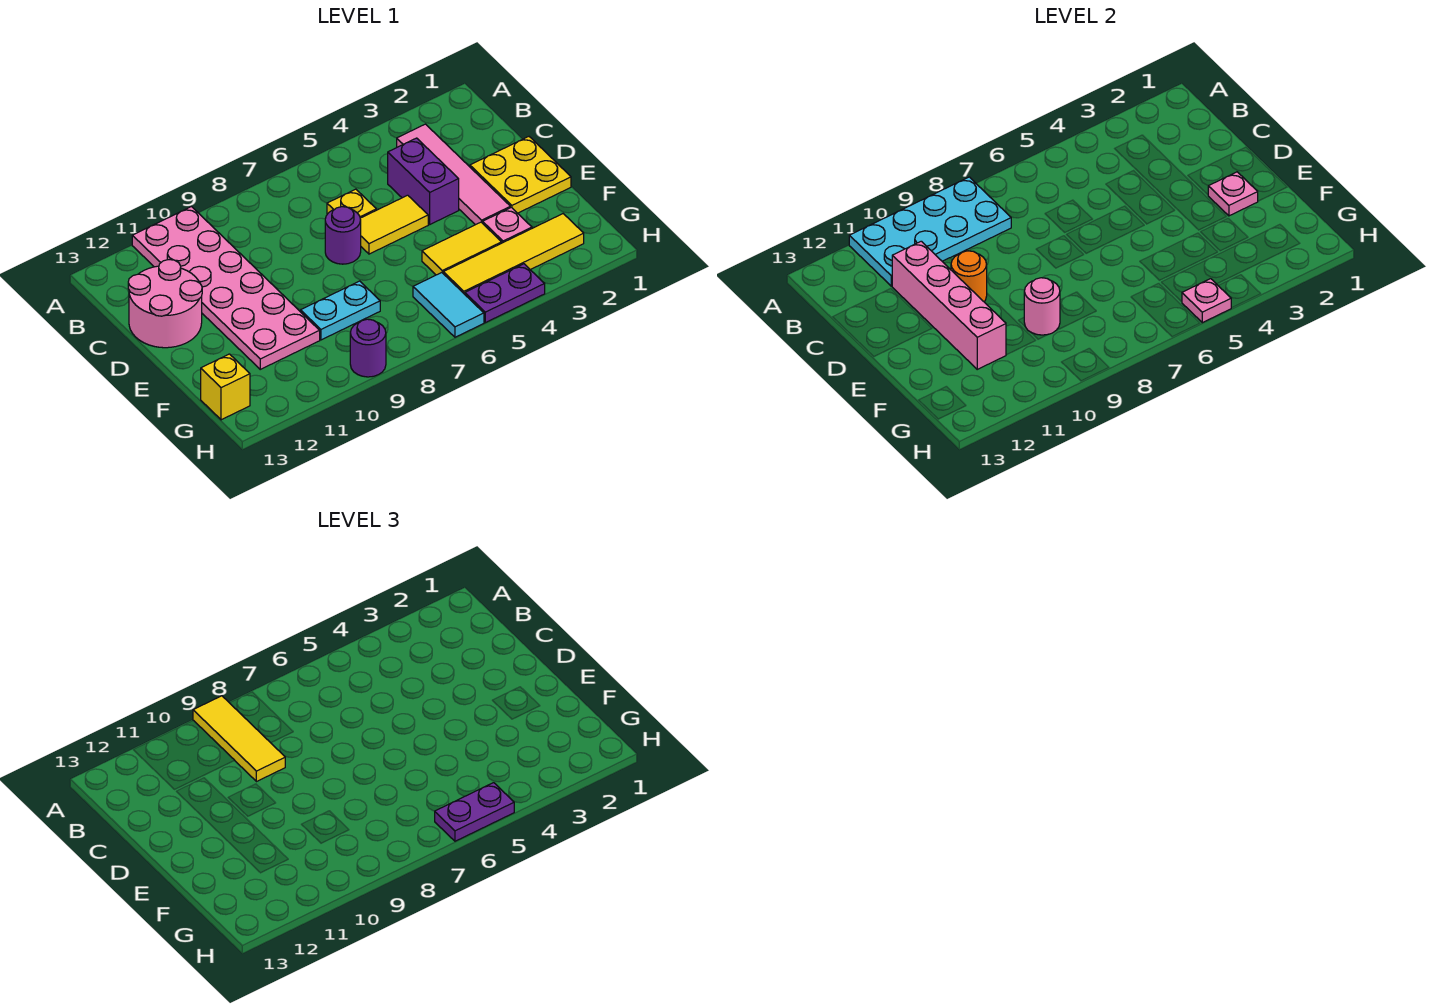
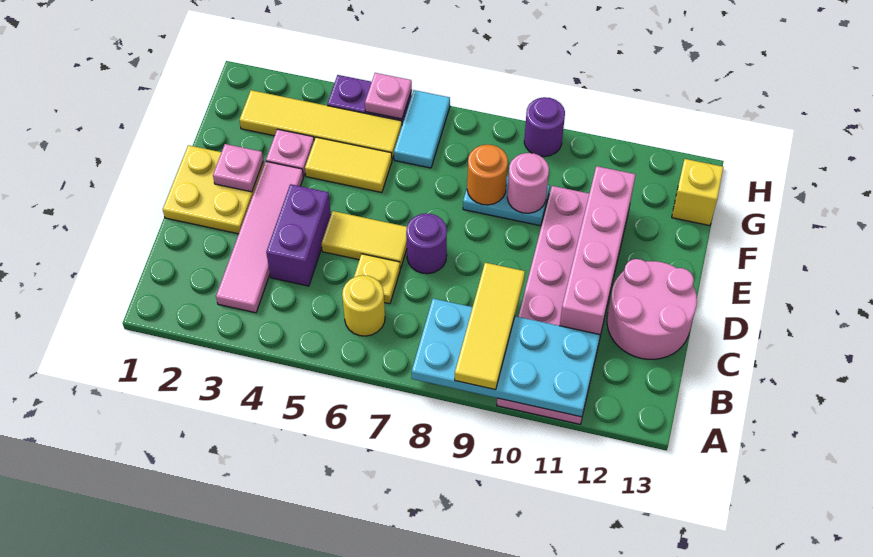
none -> yellow round brick B6 level 1
orange round brick D10 level 2 -> orange round brick F8 level 2
purple plate H5:H6 level 3 -> none

